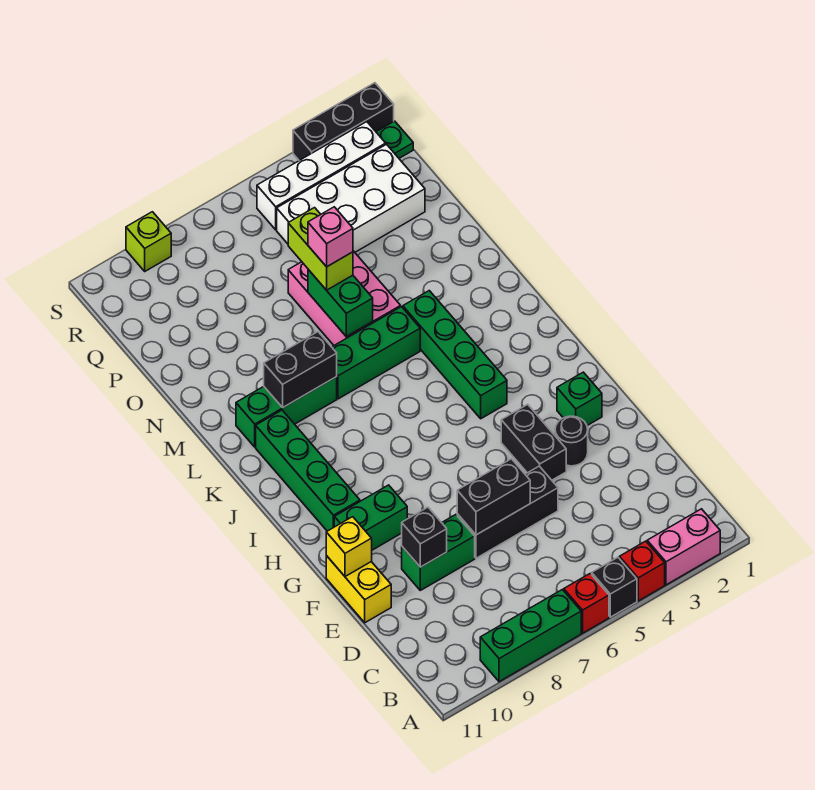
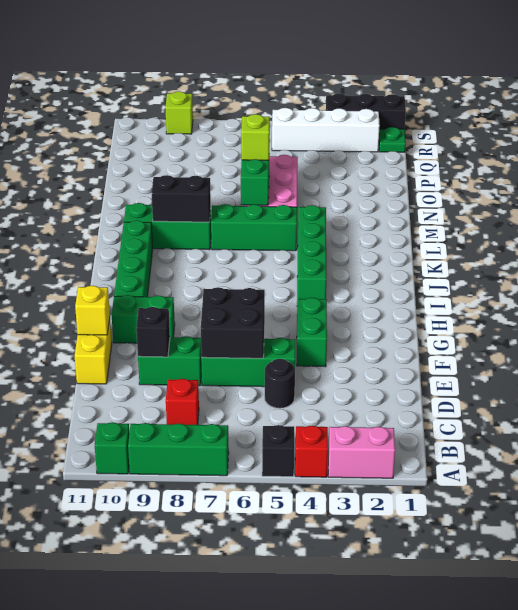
red brick A6 level 1 -> red brick C8 level 1
black brick E5:E7 level 1 -> green brick E5:E7 level 1
black brick E6:E7 level 2 -> black brick E6:F7 level 2
black round brick F3 level 1 -> black round brick D5 level 1
black brick F4:G4 level 1 -> green brick F4:G4 level 1
green brick G2 level 1 -> green brick A10 level 1
lime brick N6:O6 level 3 -> lime brick N6 level 3
pink brick N6 level 4 -> none
white brick P2:Q5 level 1 -> none

